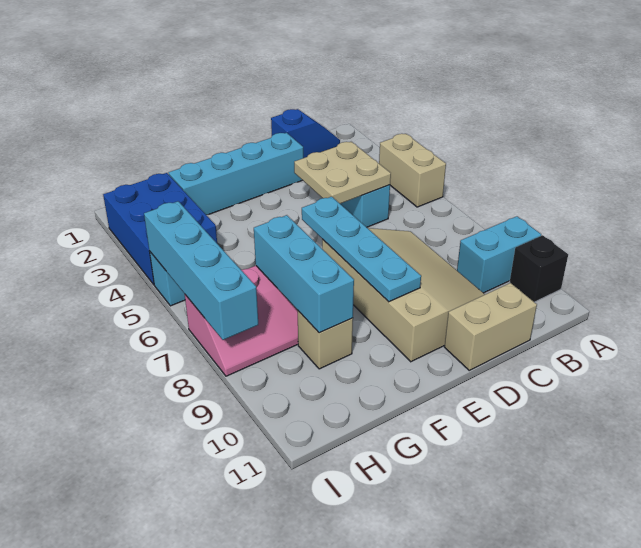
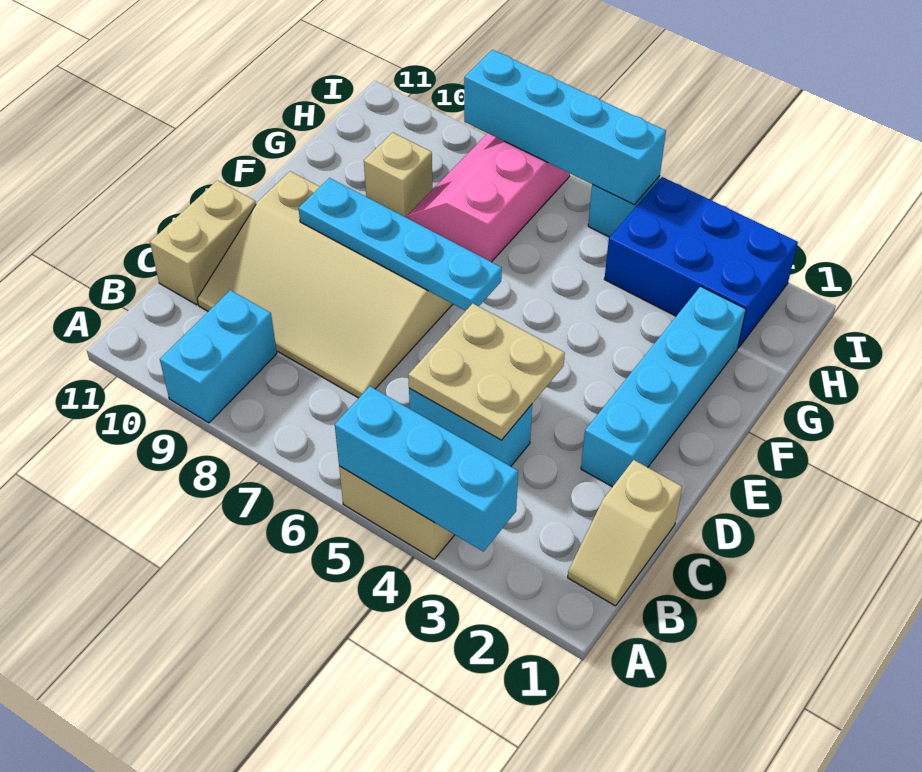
black brick A10 level 1 -> none
blue slope B1:C1 level 1 top C -> tan slope B1:C1 level 1 top C
cyan brick G7:G9 level 2 -> cyan brick A3:A5 level 2

